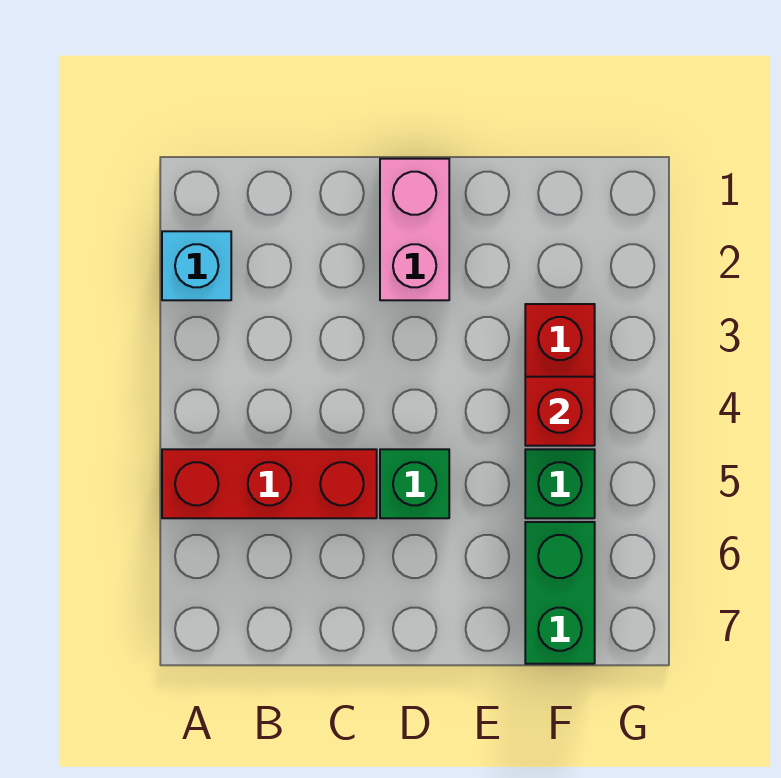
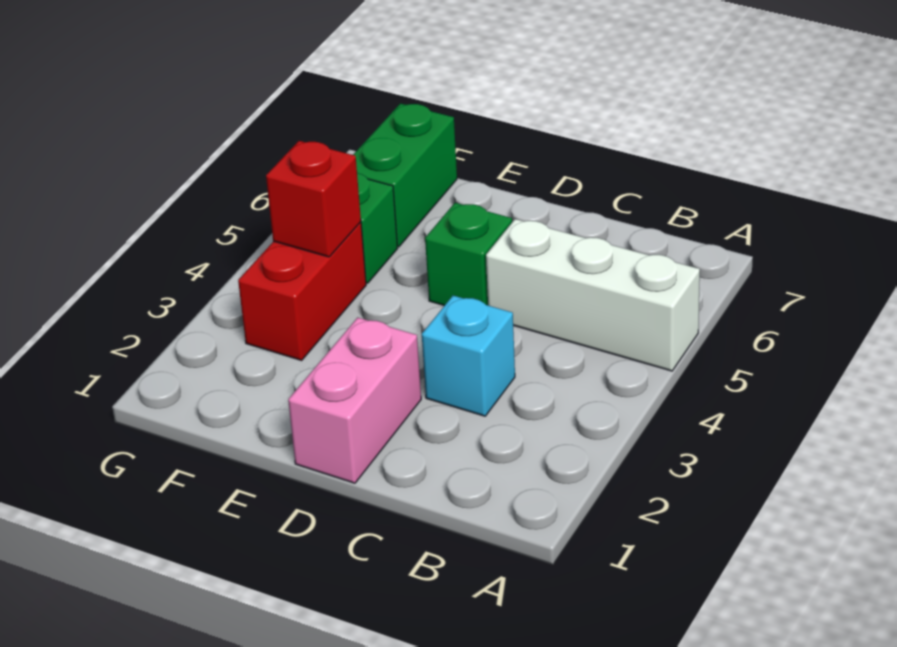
cyan brick A2 level 1 -> cyan brick C3 level 1
red brick A5:C5 level 1 -> white brick A5:C5 level 1

